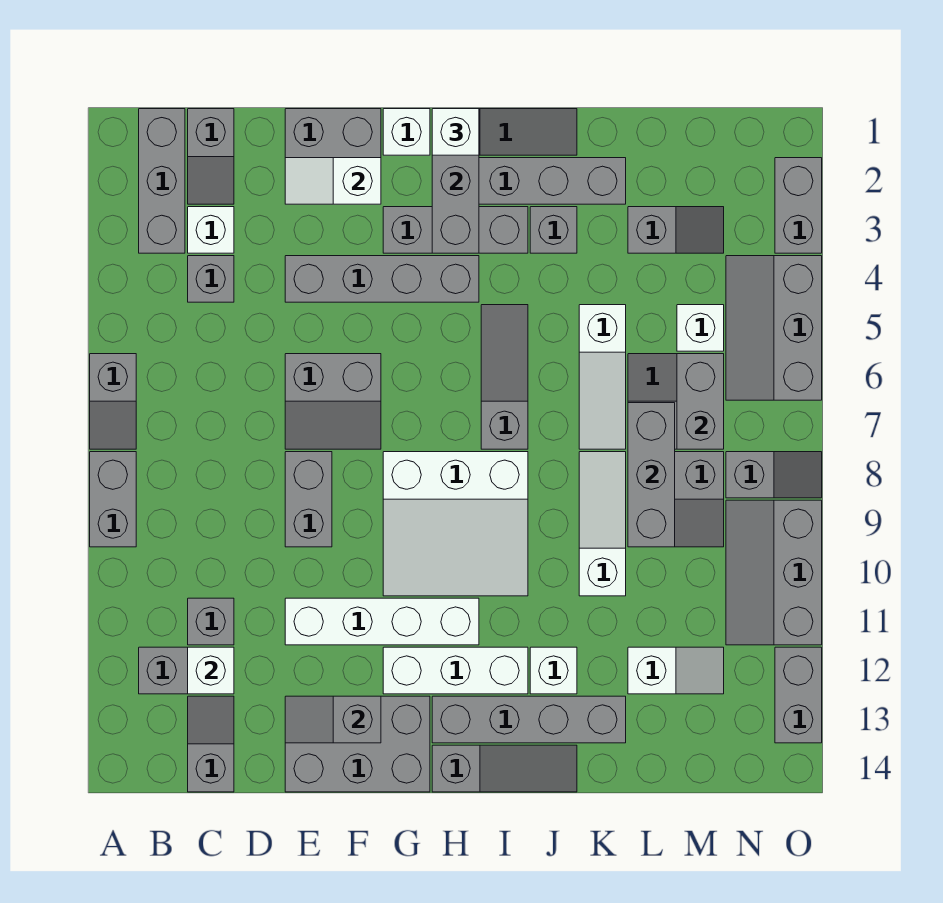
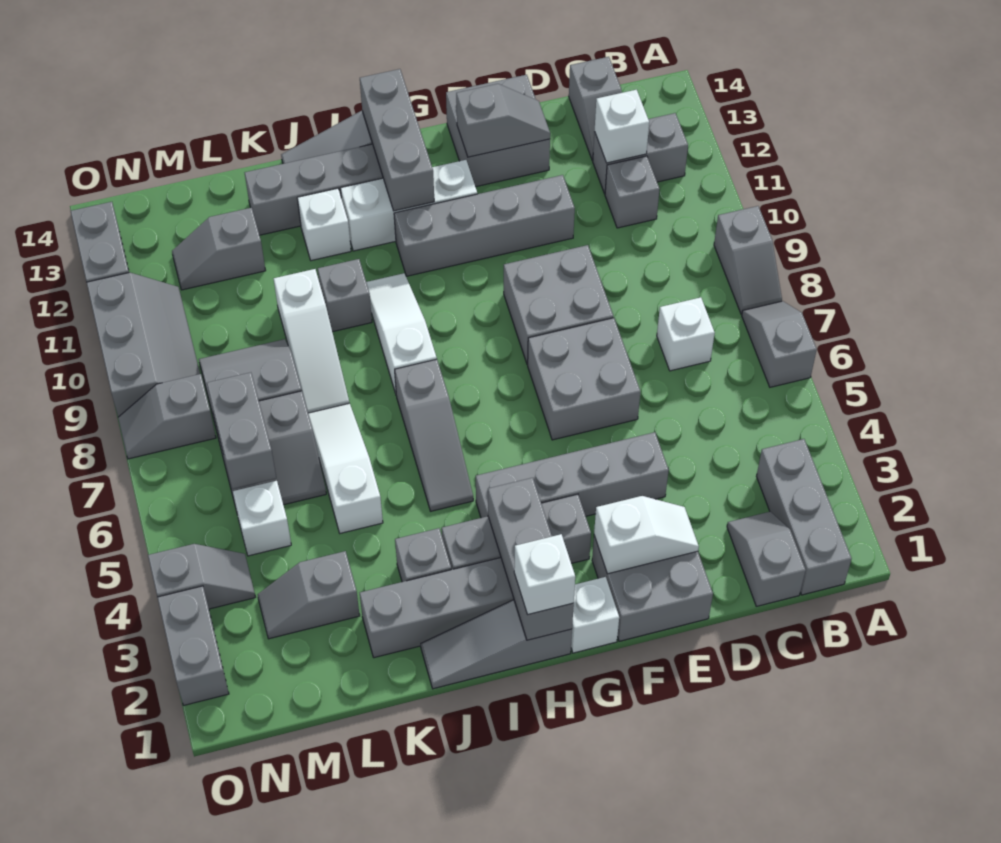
grey brick A8:A9 level 1 -> grey slope A8:A9 level 1 top 9
white brick C3 level 1 -> white brick C7 level 1
grey brick C4 level 1 -> grey brick J10 level 1
grey slope E6:F7 level 1 top 6 -> grey brick E6:F7 level 1
grey brick E8:E9 level 1 -> grey brick E8:F9 level 1
white brick E11:H11 level 1 -> grey brick E11:H11 level 1
grey brick E13:G14 level 1 -> grey brick E13:F14 level 1
white slope G8:I10 level 1 top 8 -> white slope I8:I10 level 1 top 8
grey brick L7:L9 level 2 -> grey brick H12:H14 level 2
white slope L12:M12 level 1 top L -> grey slope L12:M12 level 1 top L
grey slope N4:O6 level 1 top O -> grey slope N4:O4 level 1 top O

